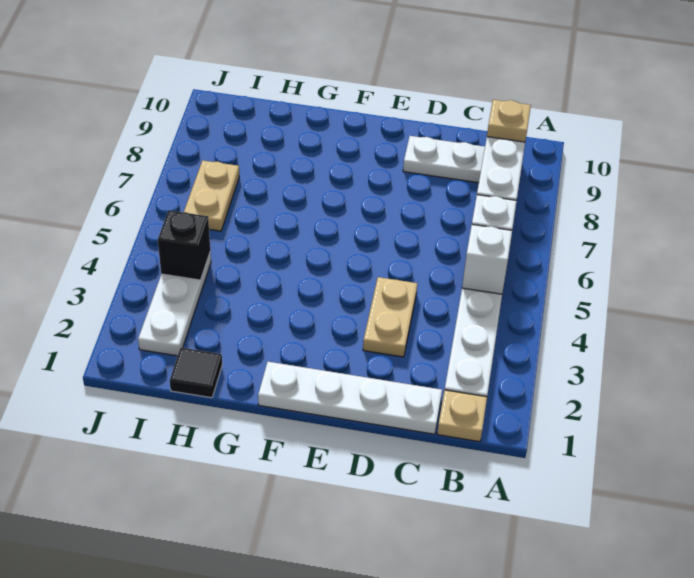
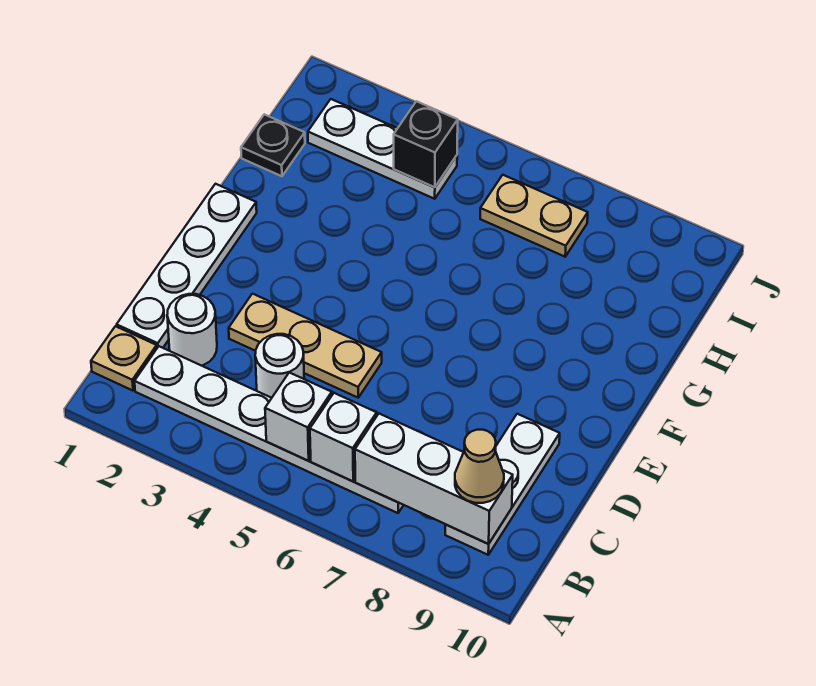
tan plate B9 level 3 -> tan cone B9 level 3
none -> white round brick C2 level 1
none -> white round brick C4 level 1
tan plate D3:D4 level 1 -> tan plate D3:D5 level 1
black tile H1 level 1 -> black plate H1 level 1

